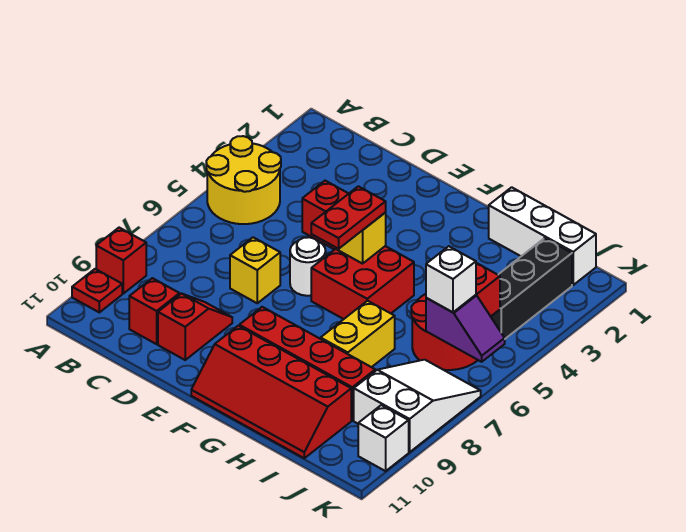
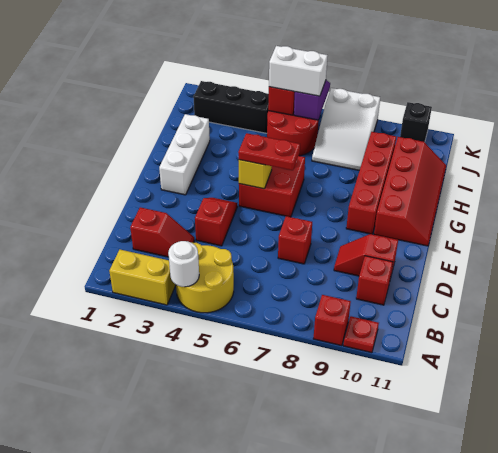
none -> red slope C2:C3 level 1 top 2
yellow brick D7 level 1 -> red brick D7 level 1
white round brick E6 level 1 -> white round brick A4 level 2
white brick H1:J1 level 1 -> white brick F2:H2 level 1
yellow brick H7:H8 level 1 -> yellow brick A2:A3 level 1
white brick J6 level 3 -> white brick J5:J6 level 3
white slope J7:K9 level 1 top 9 -> white slope I7:K8 level 1 top K
white brick K10 level 1 -> black brick K10 level 1

